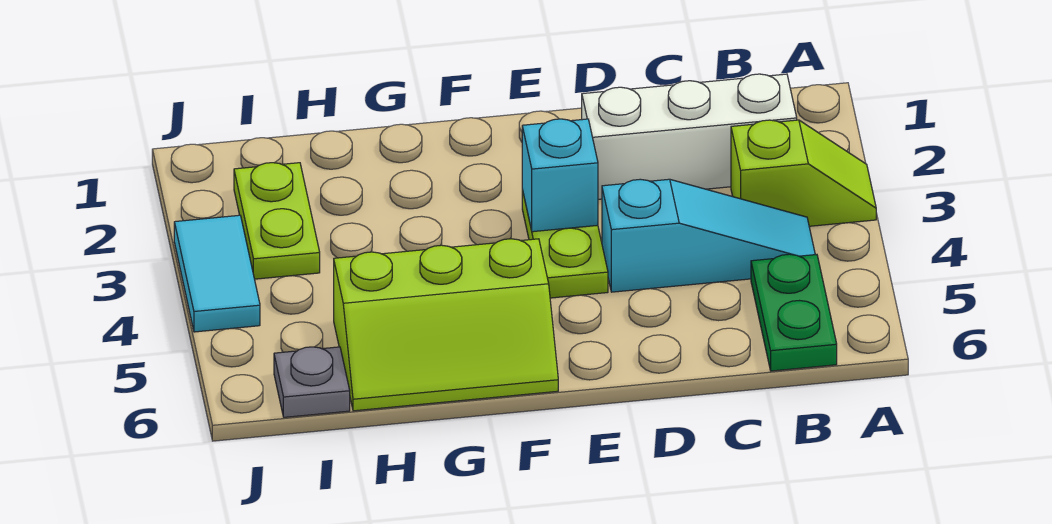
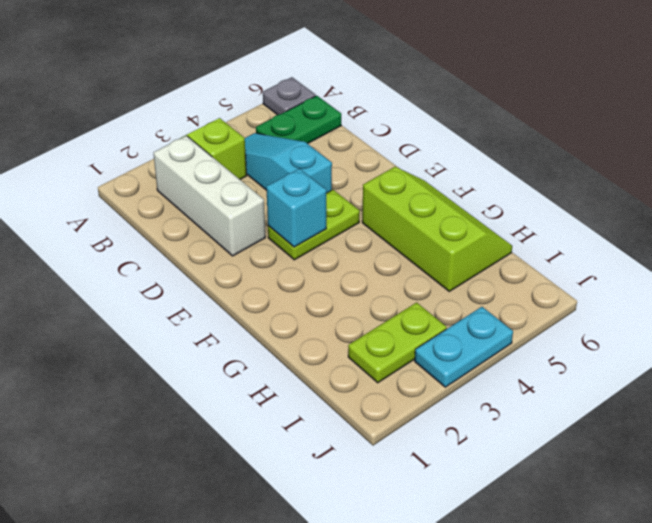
grey plate I6 level 1 -> grey plate A6 level 1
cyan tile J3:J4 level 1 -> cyan plate J3:J4 level 1

